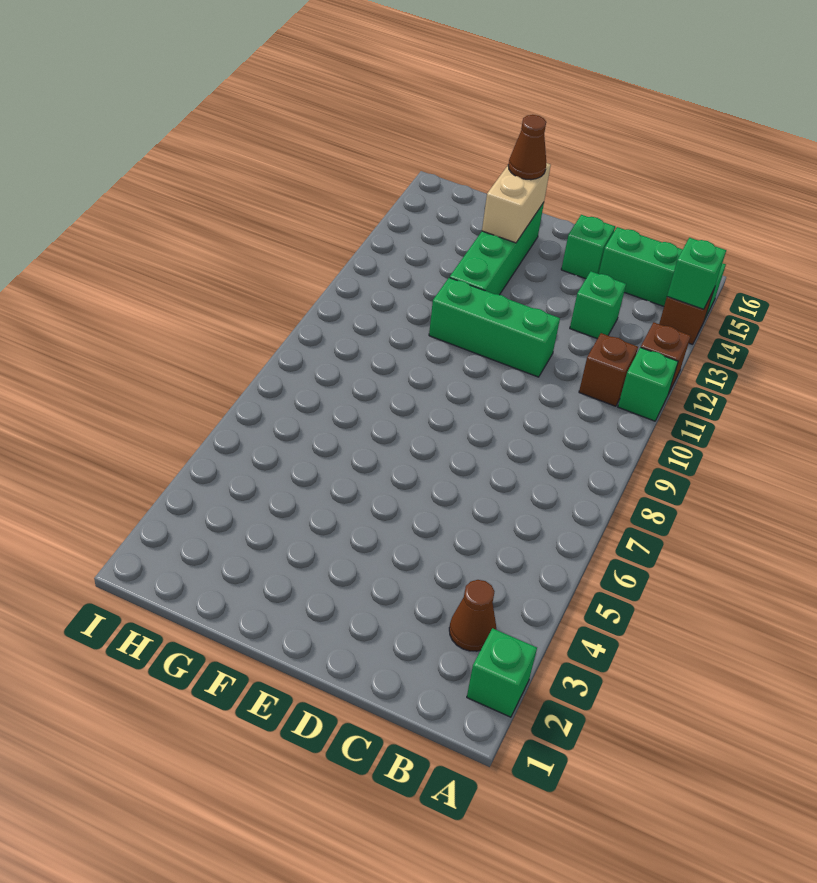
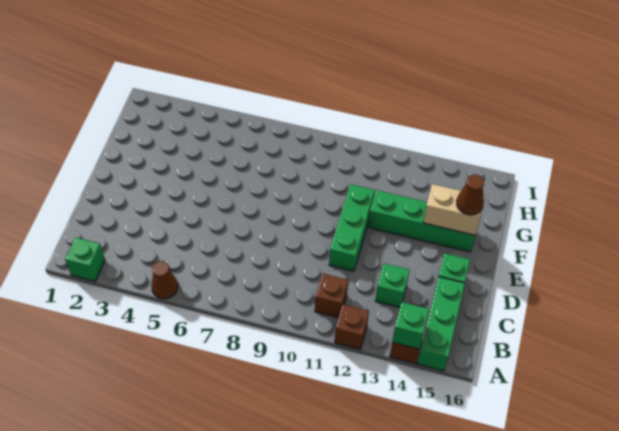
green brick A11 level 1 -> none
brown cone B3 level 1 -> brown cone A5 level 1

